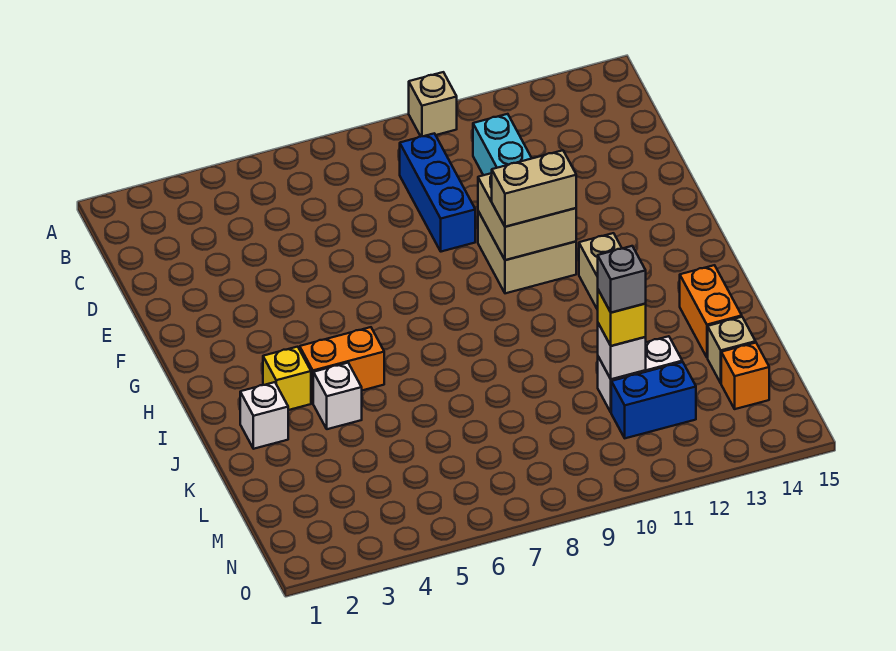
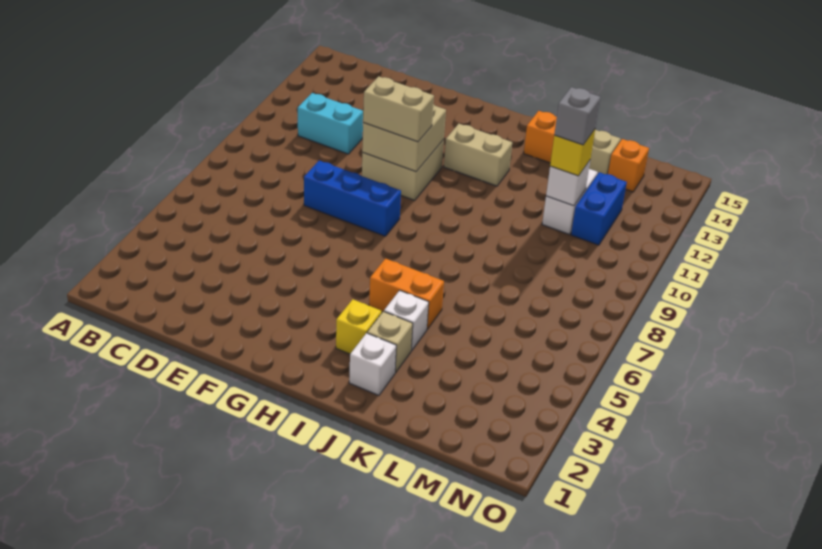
tan brick A10 level 1 -> tan brick J3 level 1
blue brick C9:E9 level 1 -> blue brick E8:G8 level 1
tan brick G10:G11 level 3 -> tan brick F10:G10 level 3
orange brick I4:I5 level 1 -> orange brick I5:J5 level 1

